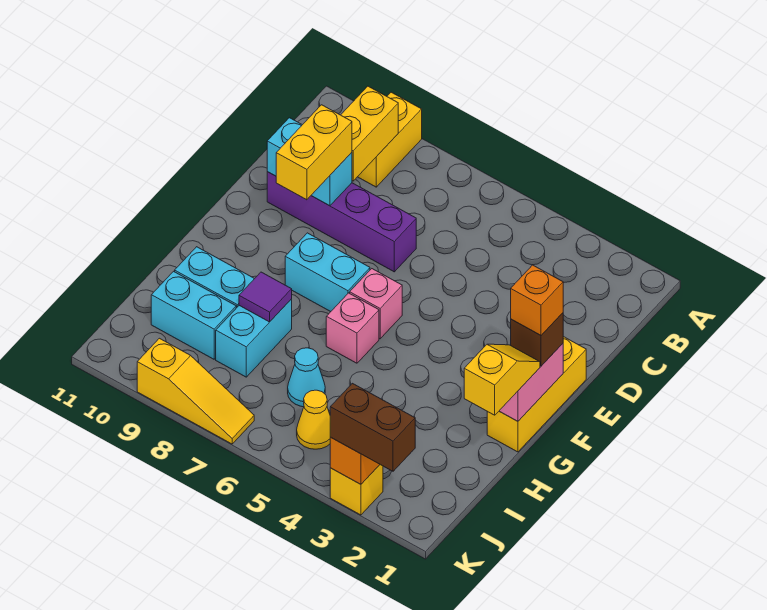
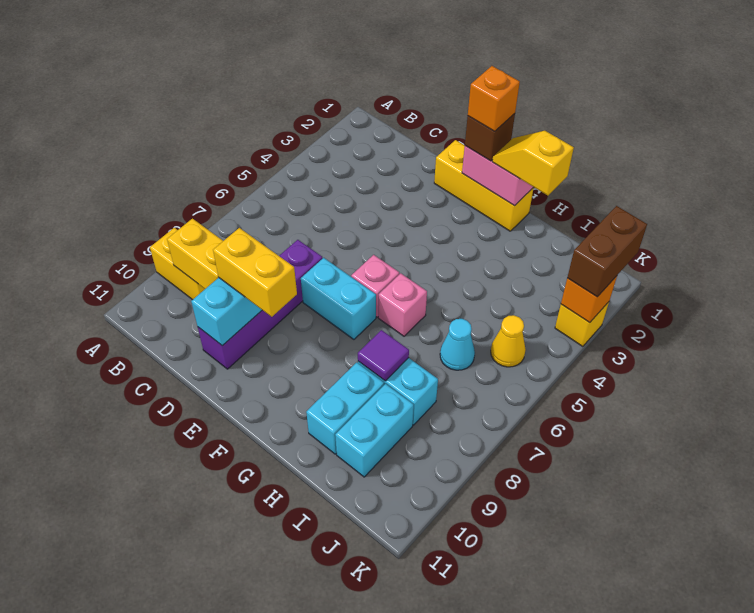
cyan brick F7:F8 level 1 -> cyan brick E7:F7 level 1
yellow slope K7:K9 level 1 top 9 -> none

